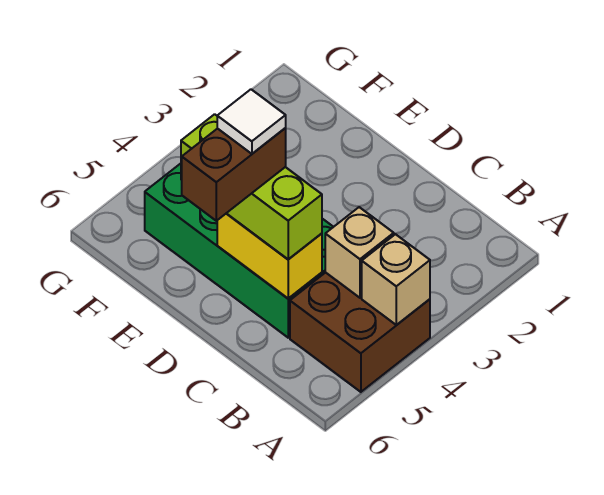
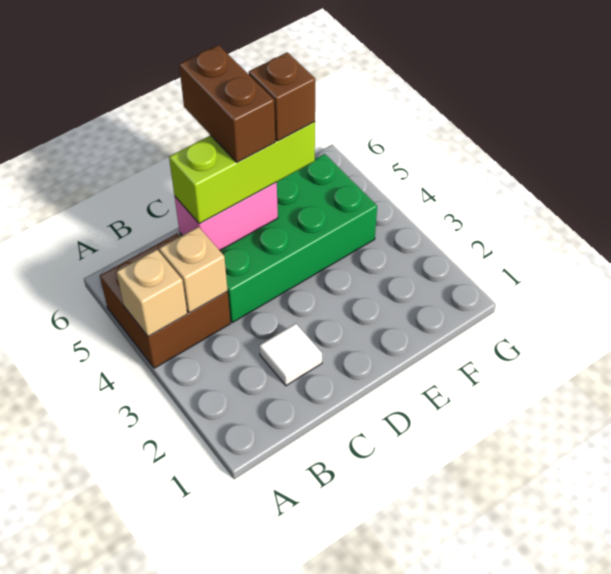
yellow brick C5:D5 level 2 -> pink brick C5:D5 level 2
white tile D5 level 5 -> white tile C2 level 1
none -> brown brick E5 level 4

